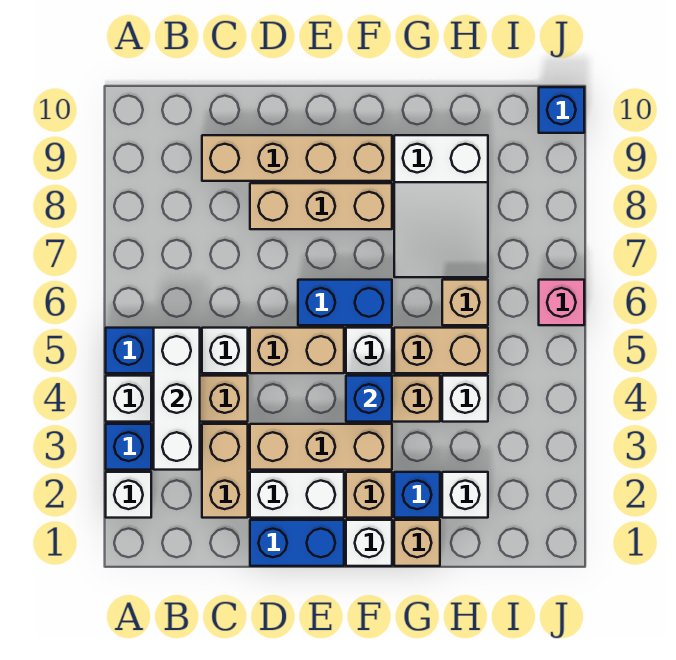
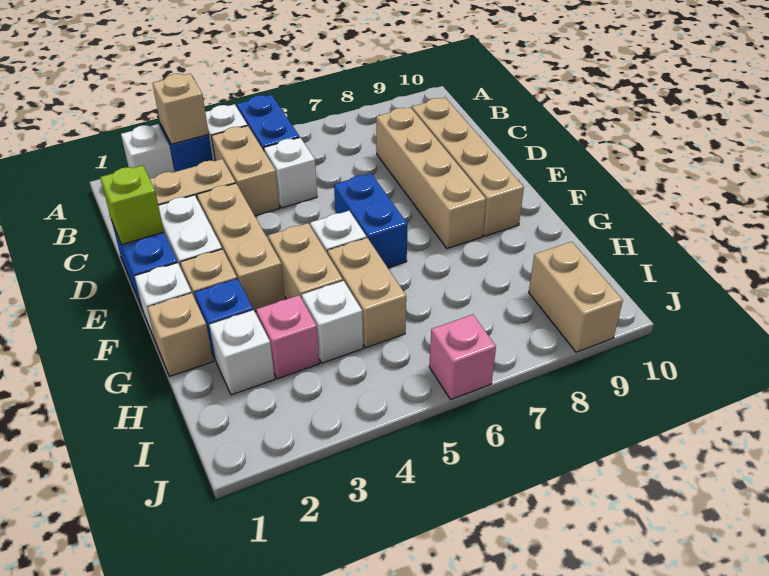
white brick B3:B5 level 2 -> none
none -> lime brick D1 level 2
tan brick D5:E5 level 1 -> tan brick I9:J9 level 1
tan brick D8:F8 level 1 -> tan brick C8:F8 level 1
blue brick F4 level 2 -> none
white slope G7:H9 level 1 top 9 -> none
none -> pink brick H3 level 1
tan brick H6 level 1 -> tan brick A3 level 2
blue brick J10 level 1 -> none

